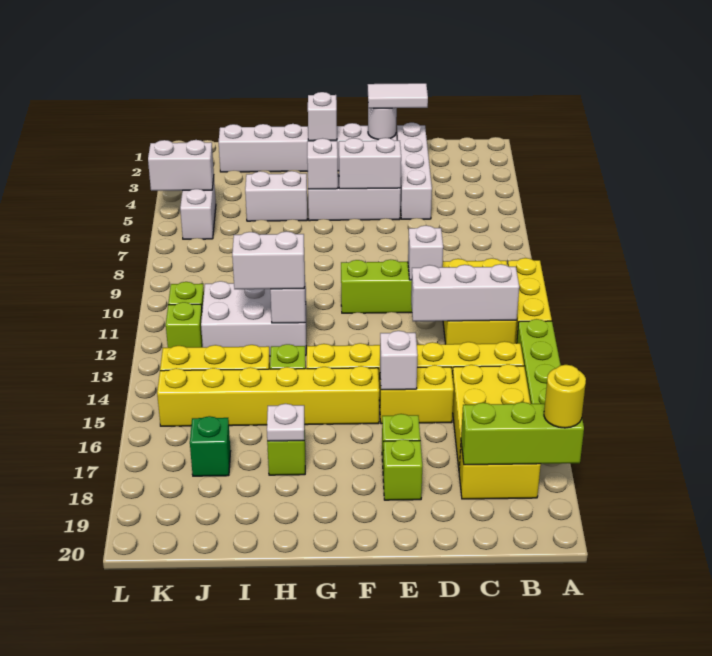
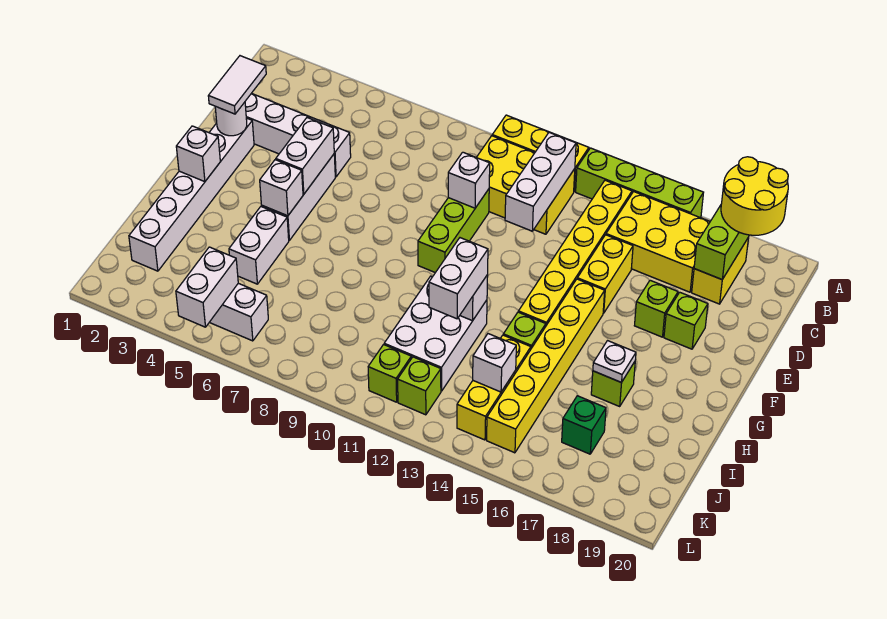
yellow round brick A18 level 3 -> yellow round brick A18:B19 level 3
white brick E15 level 2 -> white brick J14 level 2

